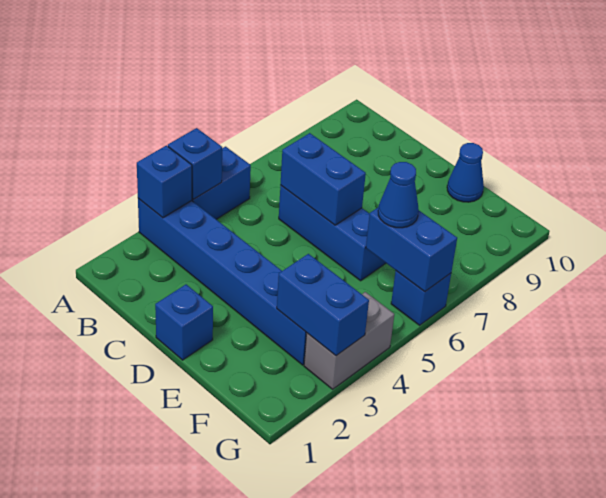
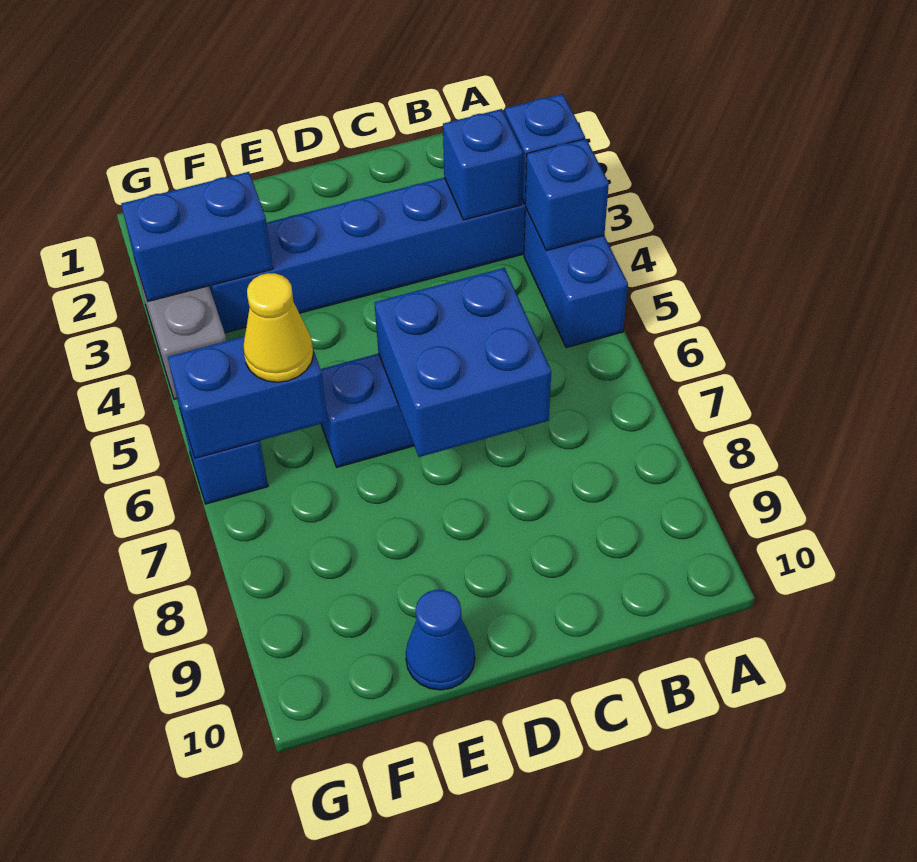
blue brick C6:D6 level 2 -> blue brick C6:D7 level 2
blue brick D1 level 1 -> blue brick B3 level 2
blue cone F6 level 3 -> yellow cone F6 level 3

